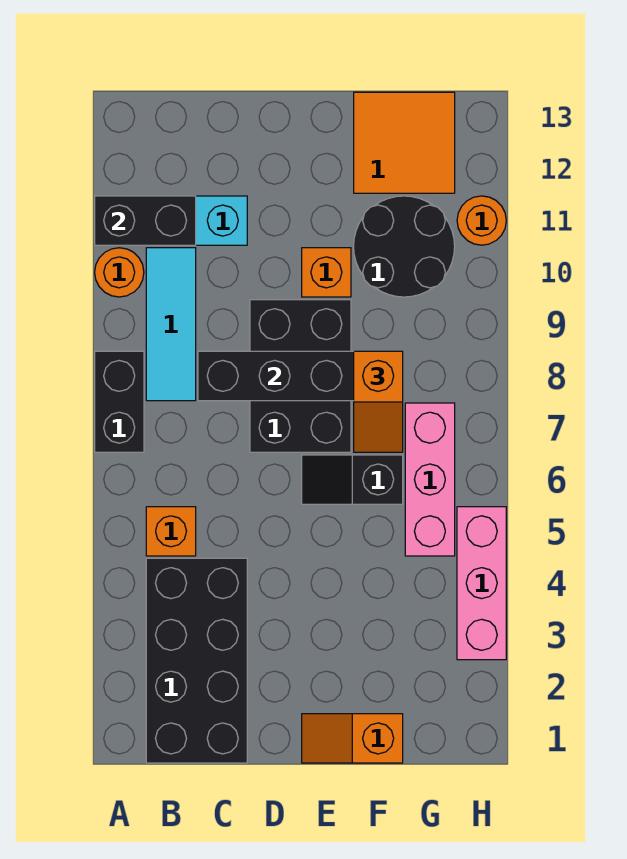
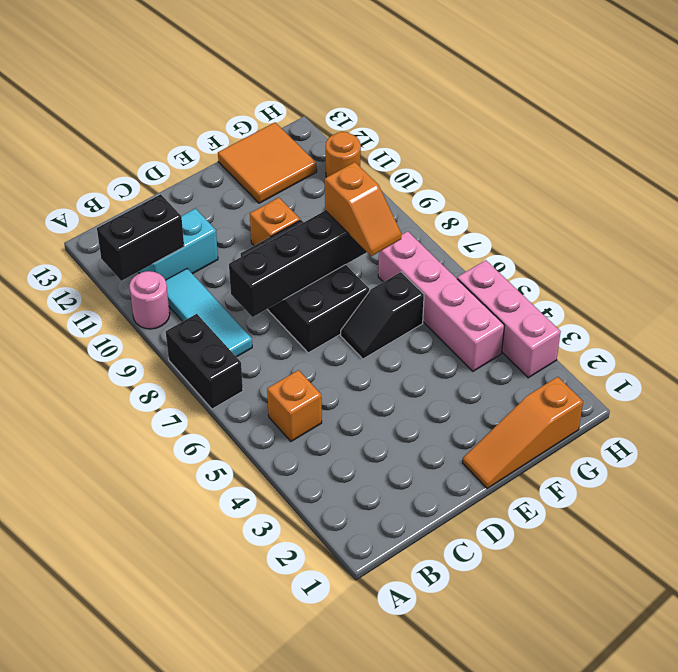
orange round brick A10 level 1 -> pink round brick A10 level 1
black brick B1:C4 level 1 -> none
orange slope E1:F1 level 1 top F -> orange slope E1:G1 level 1 top G
black round brick F10:G11 level 1 -> none
pink brick G5:G7 level 1 -> pink brick G4:G7 level 1

